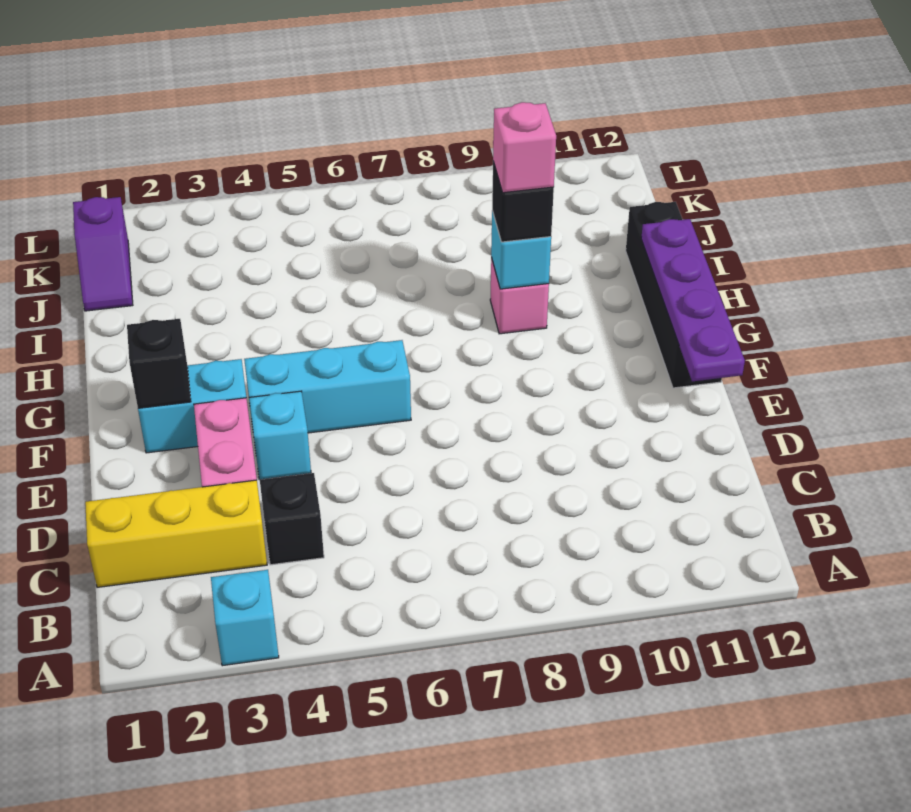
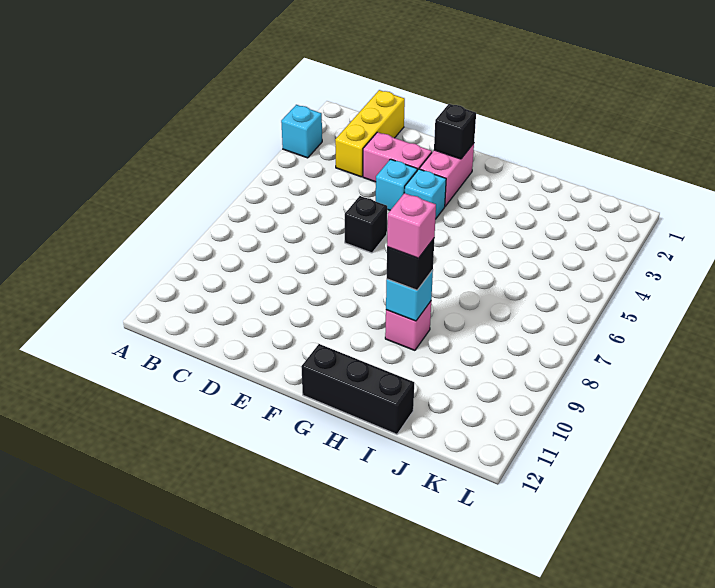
black brick C4 level 1 -> black brick E6 level 1
purple plate E12:H12 level 2 -> none
cyan brick F2:F3 level 1 -> pink brick F2:F3 level 1
cyan brick F4:F6 level 1 -> cyan brick F4 level 1
black brick F12:I12 level 1 -> black brick G12:I12 level 1
purple slope J1:K1 level 1 top K -> none

